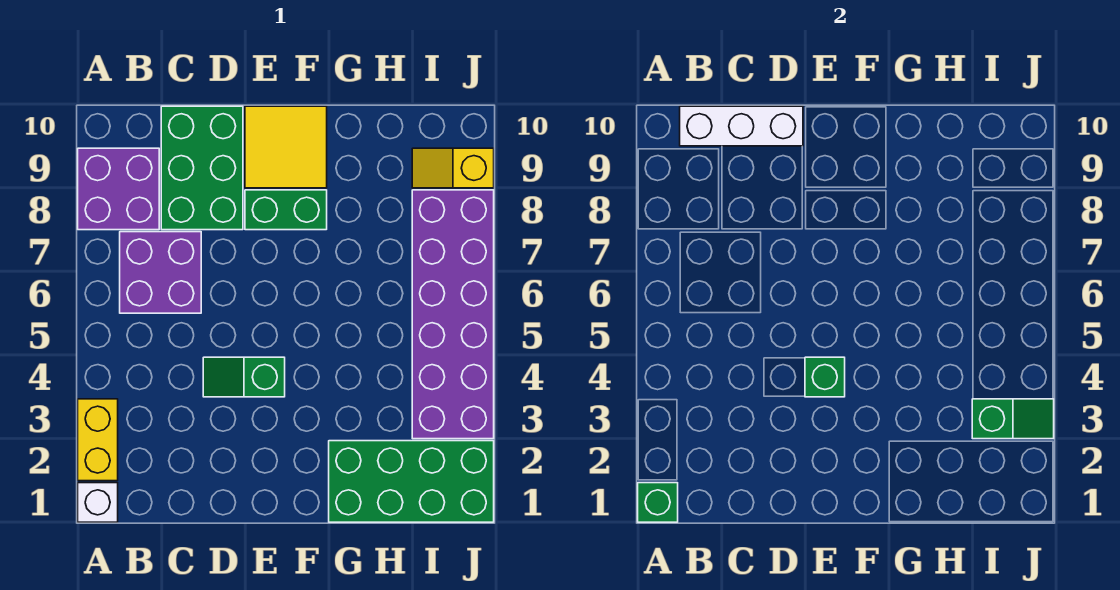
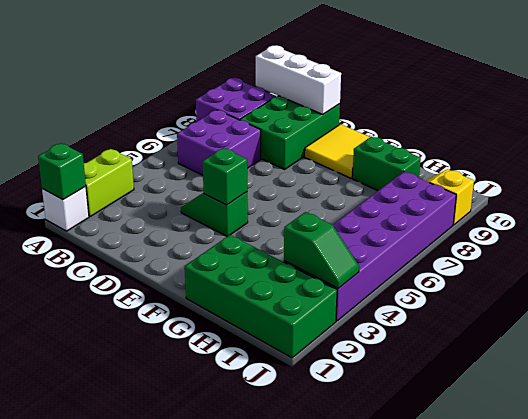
yellow brick A2:A3 level 1 -> lime brick A2:A3 level 1
green brick E8:F8 level 1 -> green brick G9:H9 level 1

